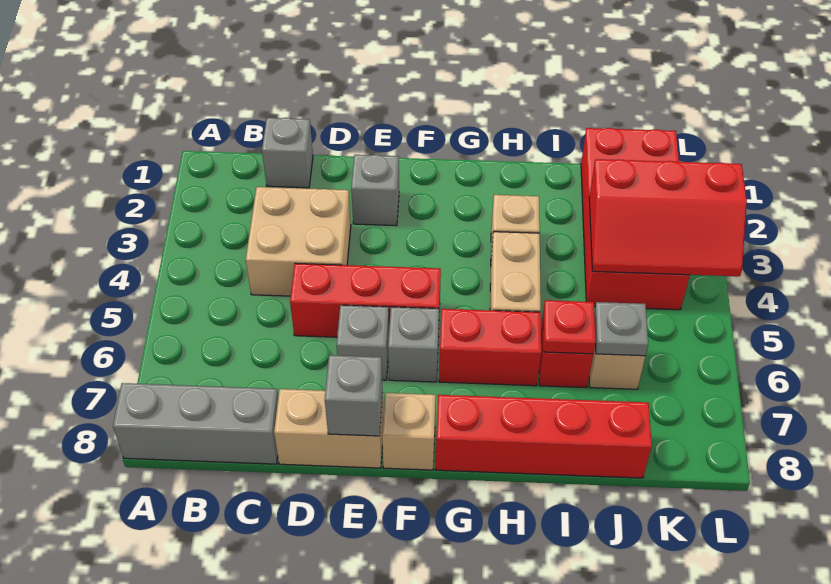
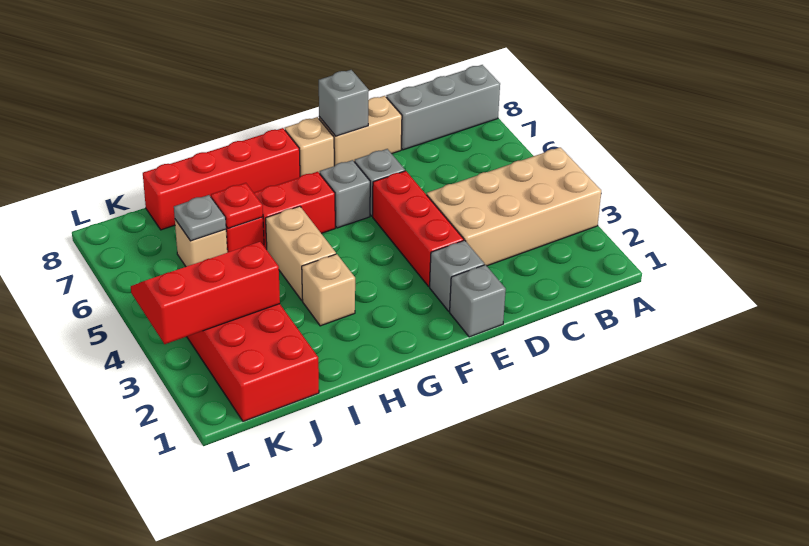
grey brick C1 level 1 -> grey brick E1 level 1
tan brick C3:D4 level 1 -> tan brick A3:D4 level 1
red brick D5:F5 level 1 -> red brick E3:E5 level 1

